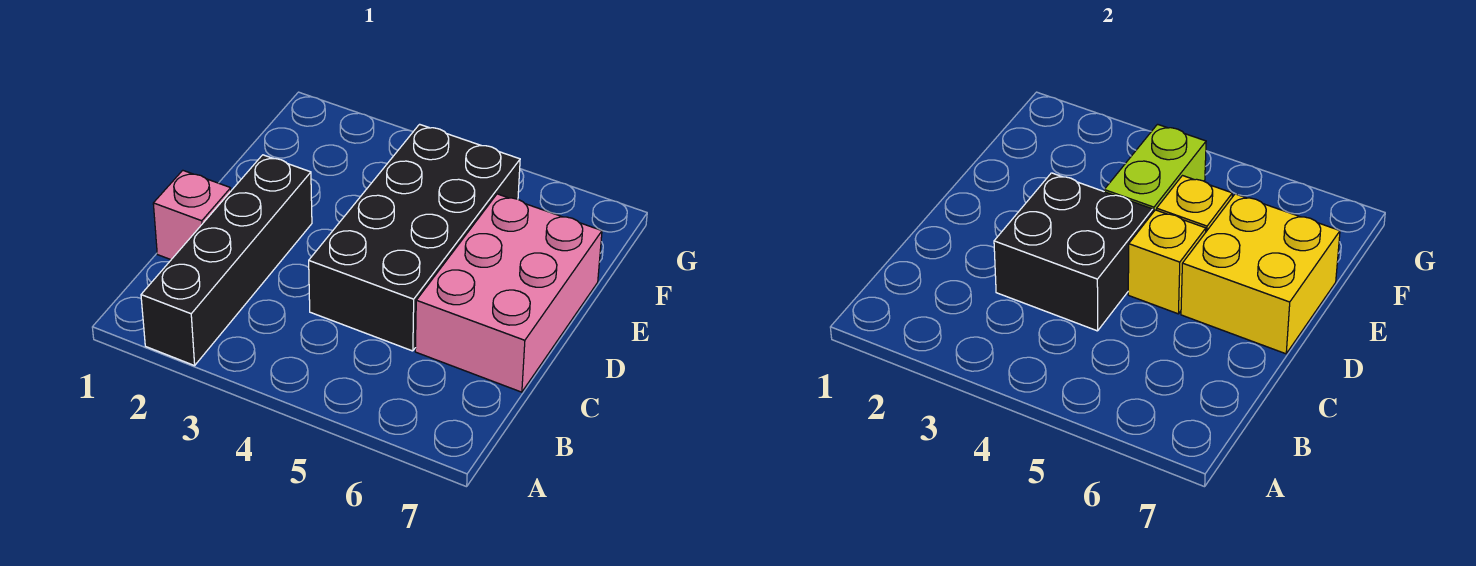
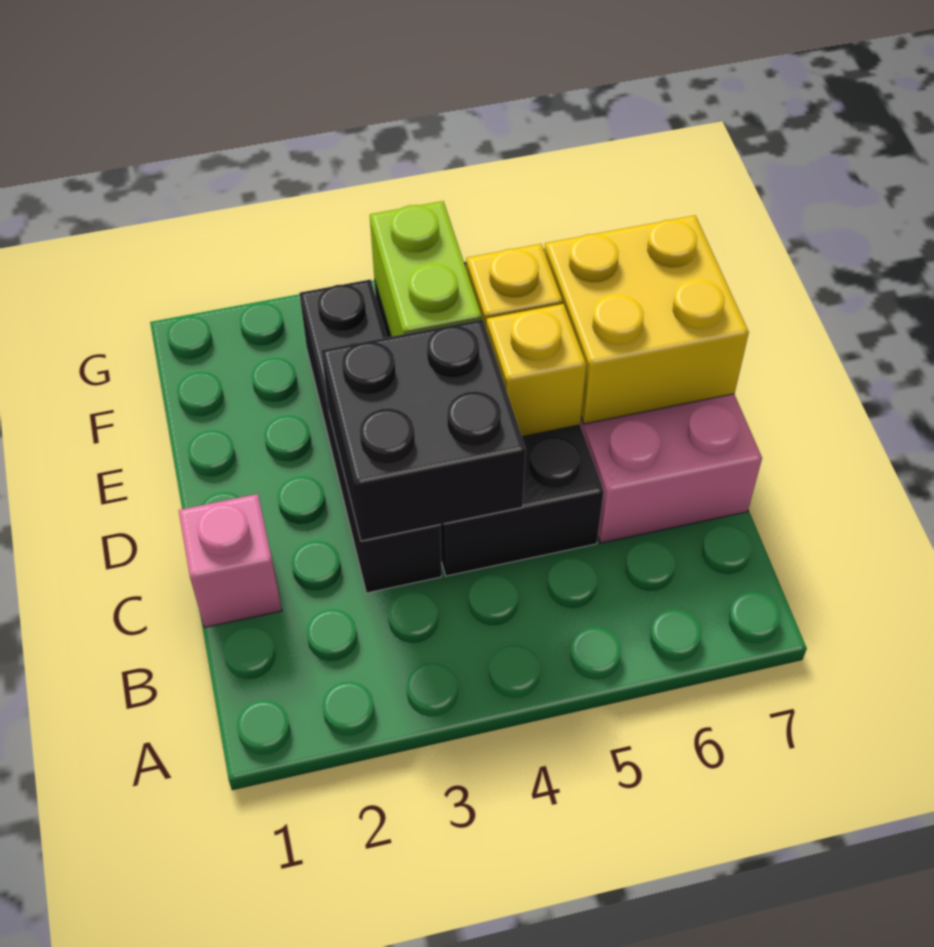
black brick A2:D2 level 1 -> black brick C3:F3 level 1

